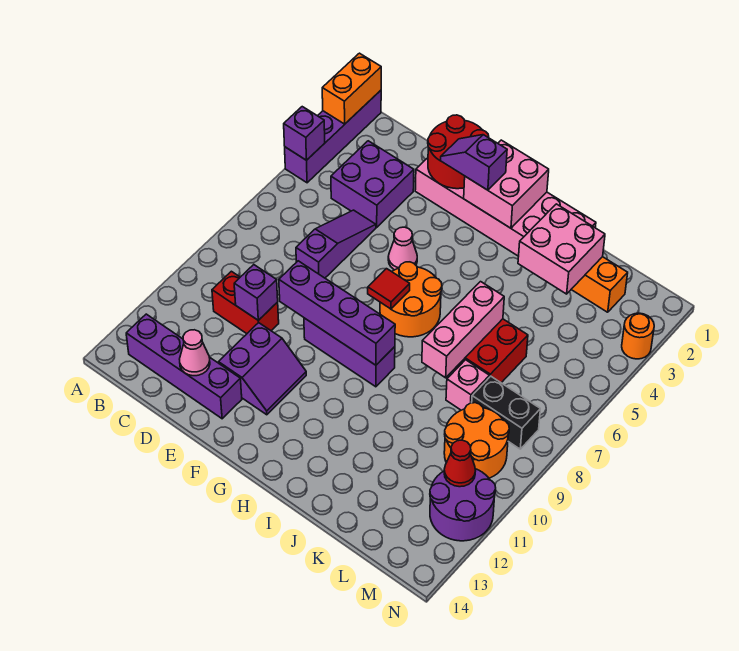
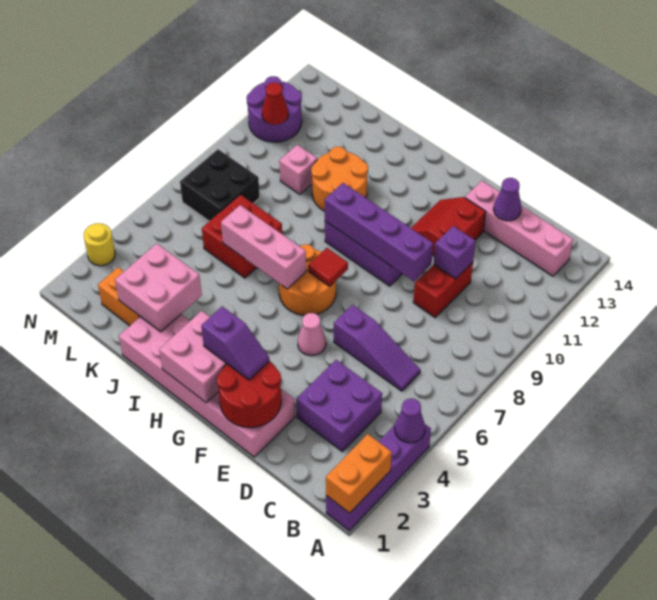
purple brick A4 level 2 -> purple cone A4 level 2
purple brick B13:E13 level 1 -> pink brick B13:E13 level 1
red brick C10:D10 level 1 -> red brick D9:D10 level 1
purple slope D5:D7 level 1 top 7 -> purple slope C6:E6 level 1 top E
pink cone D13 level 2 -> purple cone D13 level 2
purple slope E11:F12 level 1 top E -> red slope E11:F12 level 1 top E
pink brick J6:J8 level 2 -> pink brick H6:J6 level 2
pink brick K8 level 1 -> pink brick K10 level 1
black brick L8:M8 level 1 -> black brick L7:M8 level 1
orange round brick L9:M10 level 1 -> orange round brick I10:J11 level 1
orange round brick N3 level 1 -> yellow round brick N3 level 1

